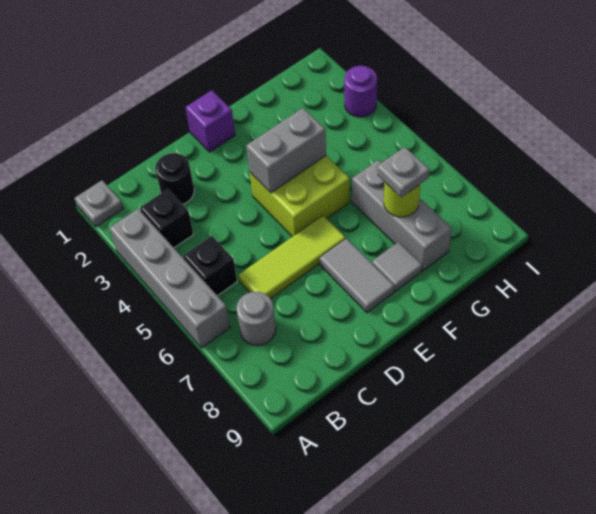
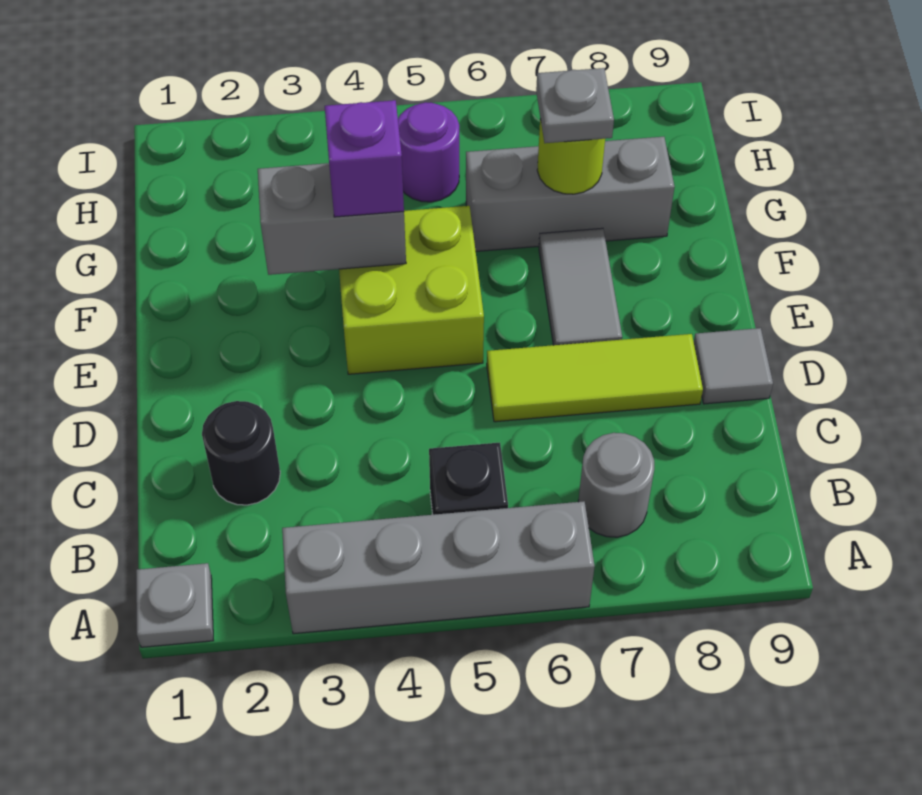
black brick B3 level 1 -> none
lime tile C6:E6 level 1 -> lime tile D6:D8 level 1
purple brick E1 level 1 -> purple brick F4 level 3
grey brick E4:F4 level 2 -> grey brick F3:F4 level 2
grey tile E7:E8 level 1 -> grey tile E7:F7 level 1
grey tile F8 level 1 -> grey tile D9 level 1
purple round brick I3 level 1 -> purple round brick H5 level 1

